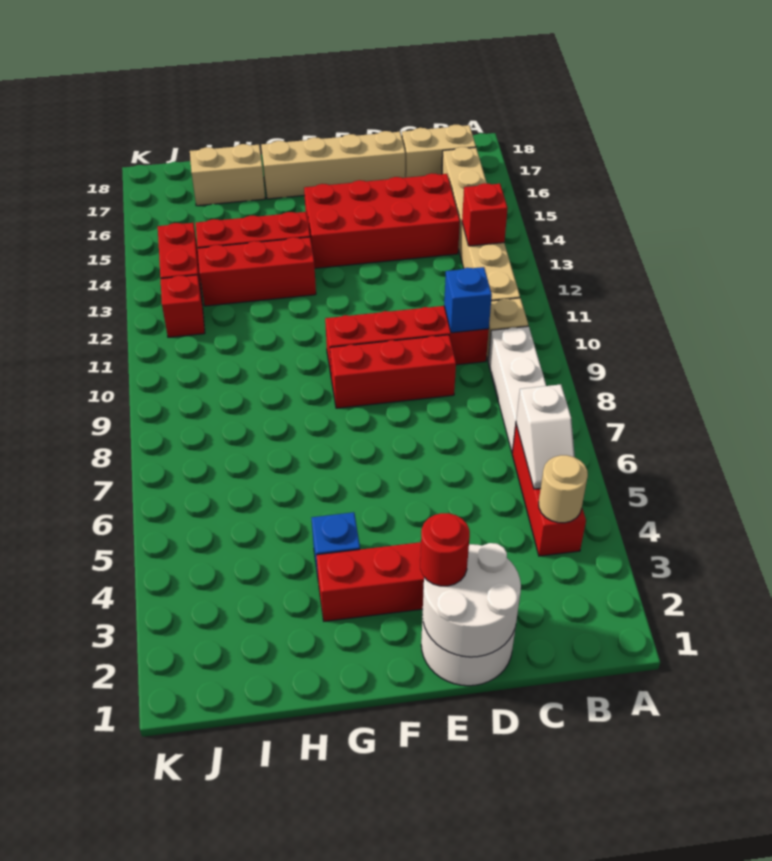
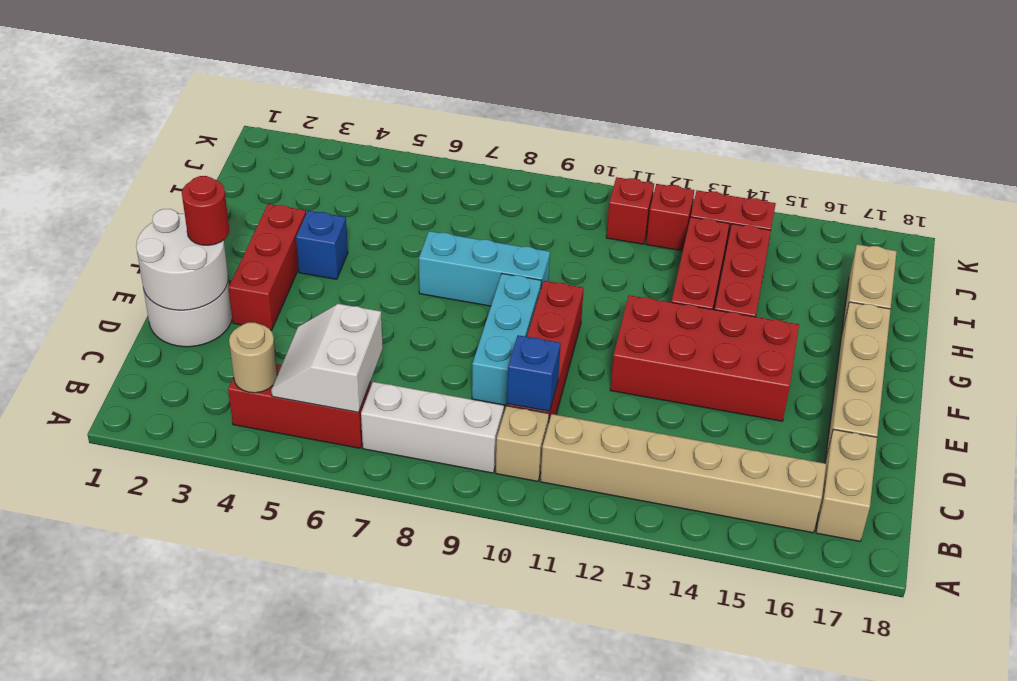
white slope B5:B6 level 2 top 6 -> white slope B5:C6 level 2 top 6
red brick B13 level 2 -> red brick J11 level 1
red brick C14:F15 level 1 -> red brick E12:F15 level 1
red brick D9:F9 level 1 -> cyan brick D9:F9 level 1
none -> cyan brick G7:G9 level 1

